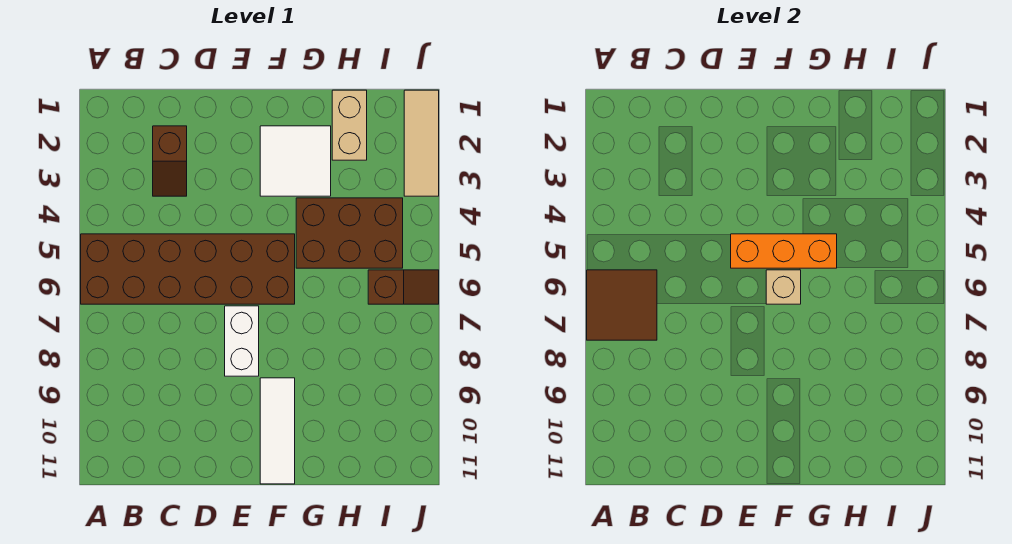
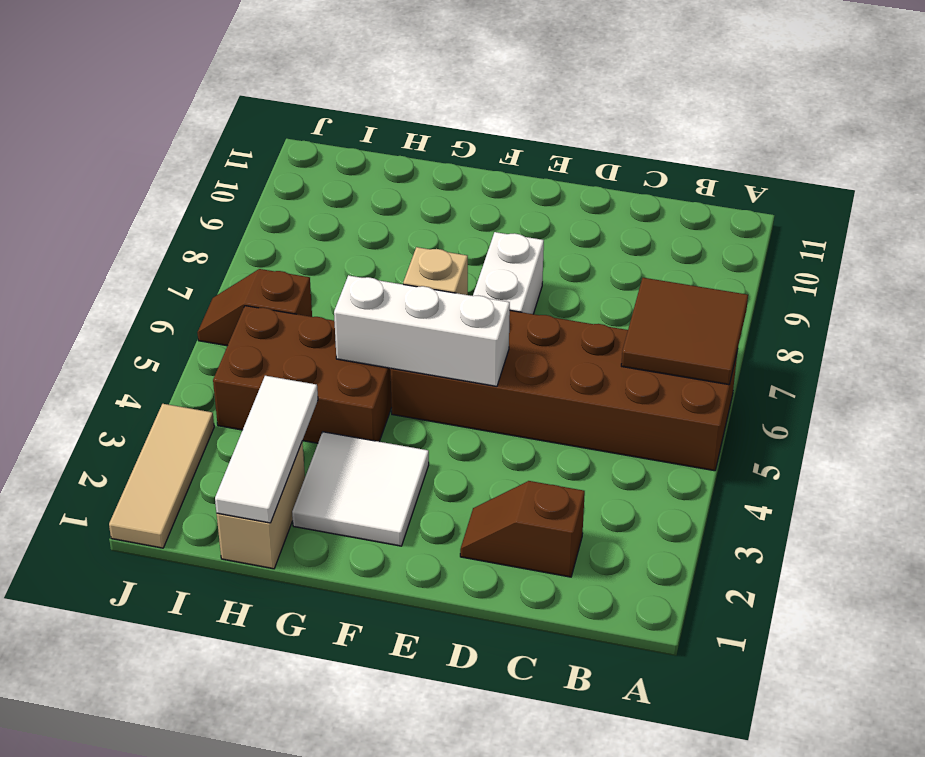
brown slope C2:C3 level 1 top 2 -> brown slope C2:D2 level 1 top C
orange brick E5:G5 level 2 -> white brick E5:G5 level 2
white tile F9:F11 level 1 -> white tile H1:H3 level 2

